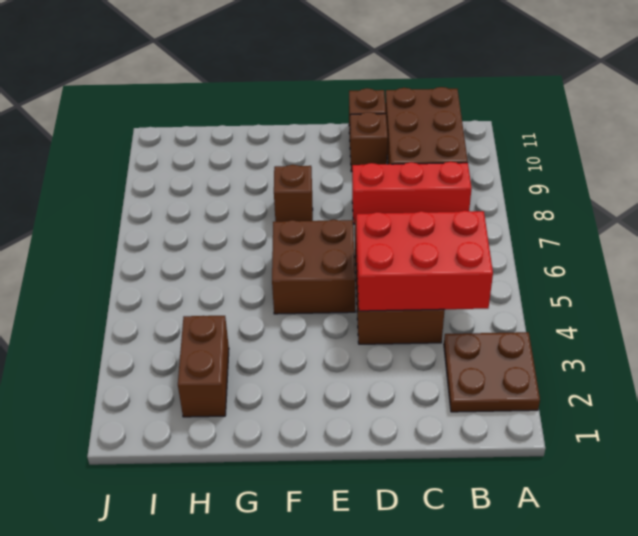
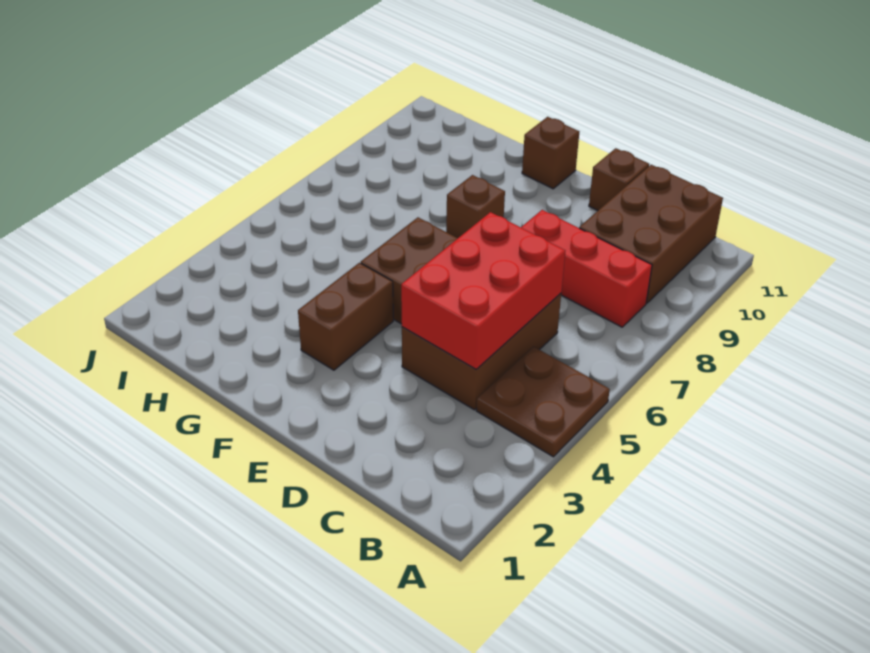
brown plate A2:B3 level 1 -> brown plate A4:B5 level 1
red brick B4:D5 level 2 -> red brick C4:D6 level 2
brown brick D10 level 1 -> brown brick F11 level 1
brown brick H2:H3 level 1 -> brown brick F3:F4 level 1

